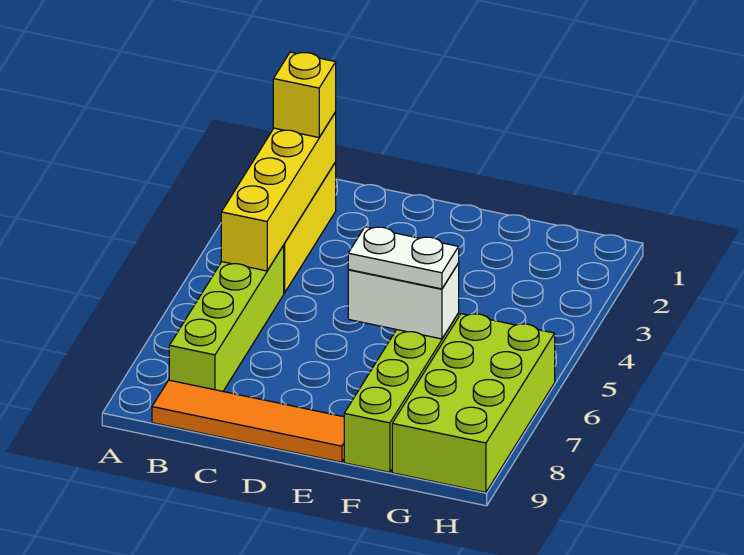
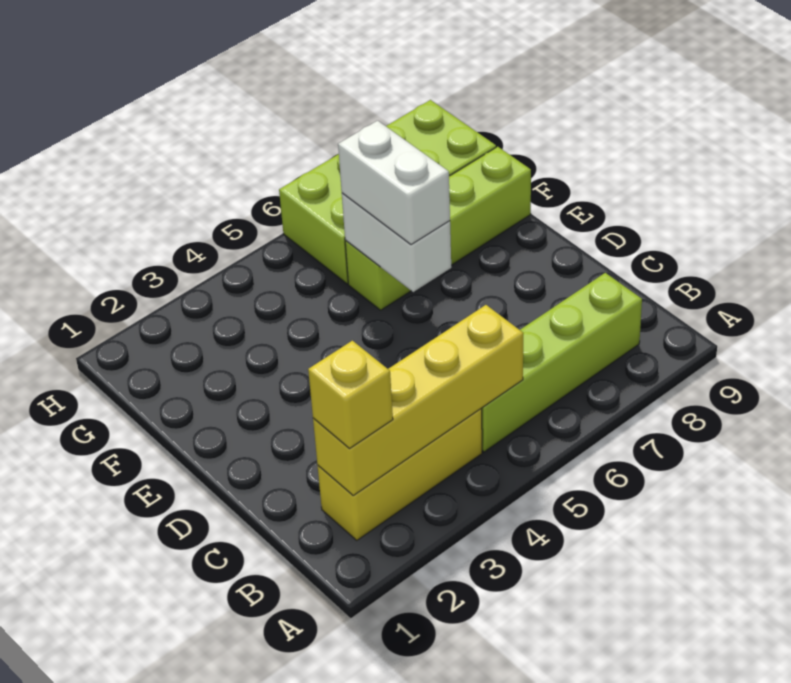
orange tile B9:E9 level 1 -> none
white plate E6:F6 level 3 -> white brick E6:F6 level 3

